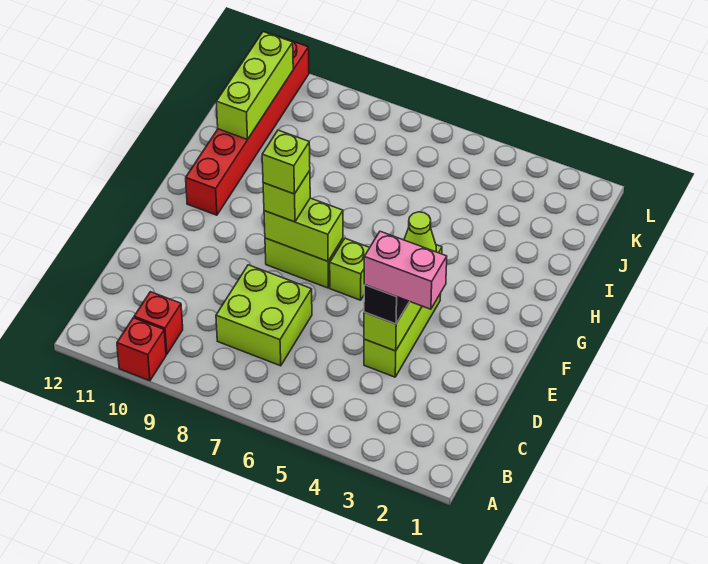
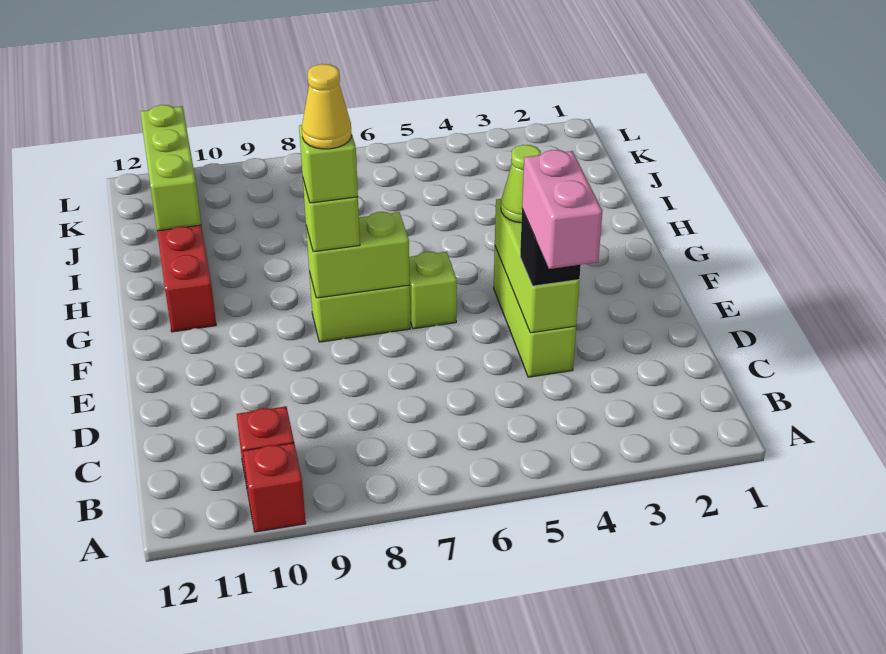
lime brick C7:D8 level 1 -> none
pink brick D3:D4 level 4 -> pink brick C4:D4 level 4
none -> yellow cone F8 level 5

